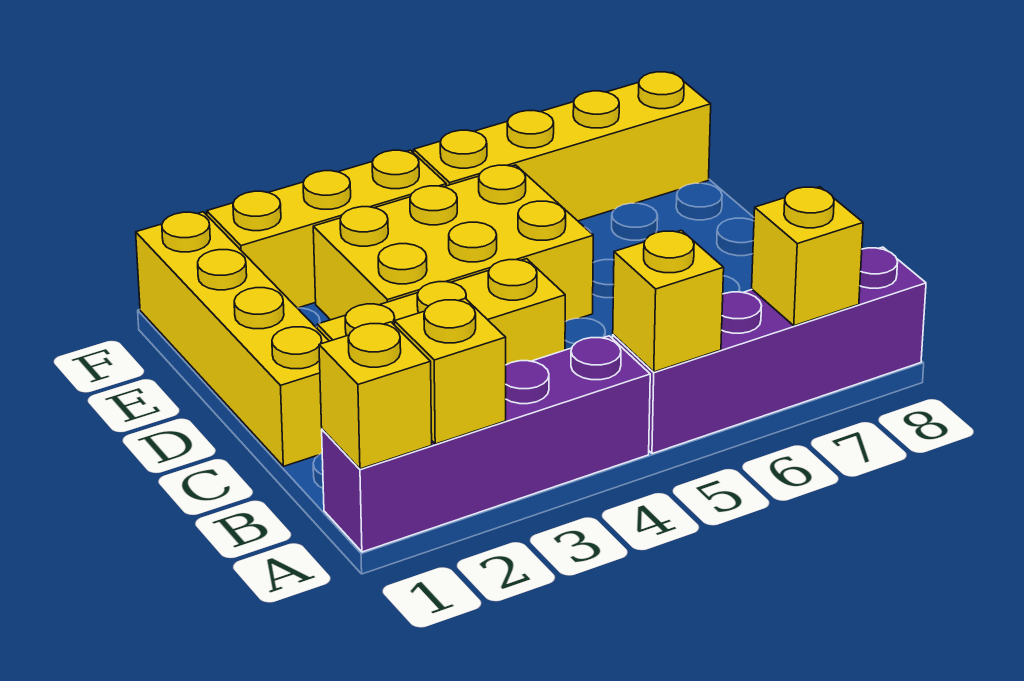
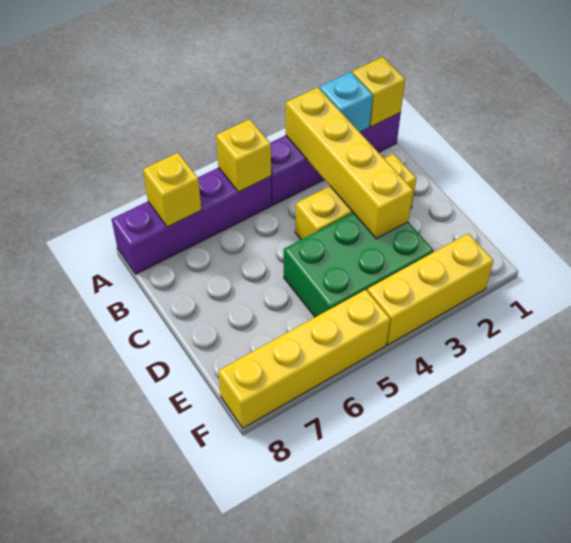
yellow brick A2 level 2 -> cyan brick A2 level 2
yellow brick C1:F1 level 1 -> yellow brick A3:D3 level 2
yellow brick D3:E5 level 1 -> green brick D3:E5 level 1

